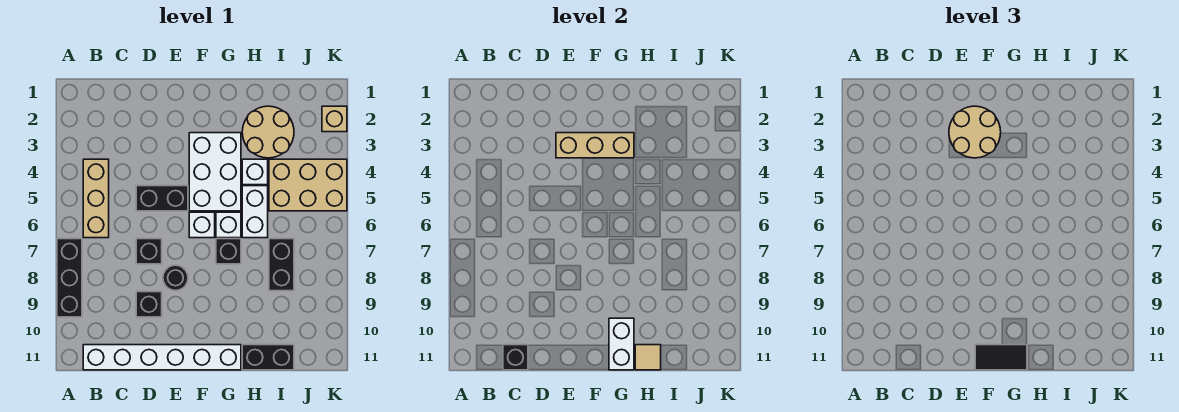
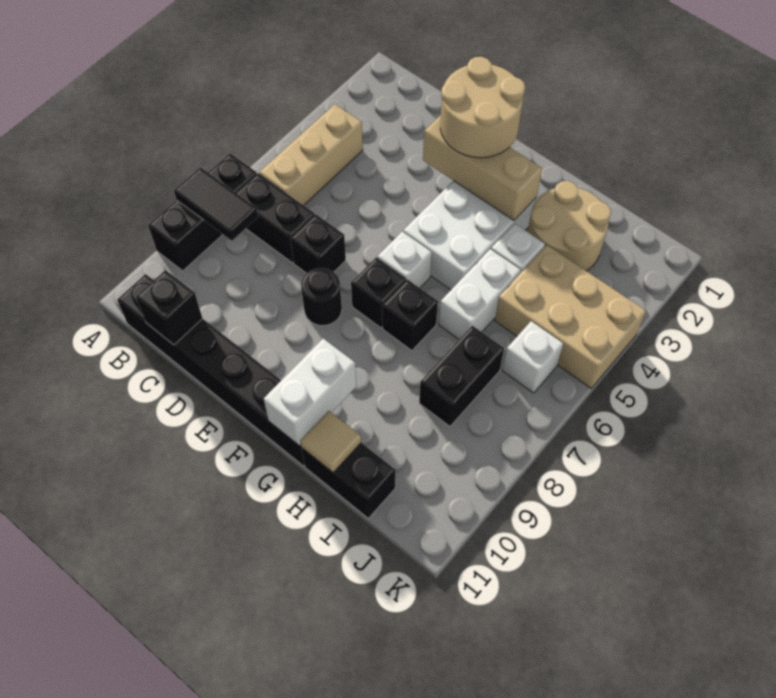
white brick B11:G11 level 1 -> black brick B11:G11 level 1
black brick D5:E5 level 1 -> black brick B7:C7 level 1
black brick D9 level 1 -> black brick F7 level 1
black tile F11:G11 level 3 -> black tile A8:B8 level 2
white brick G6 level 1 -> white brick J6 level 1
tan brick K2 level 1 -> none

